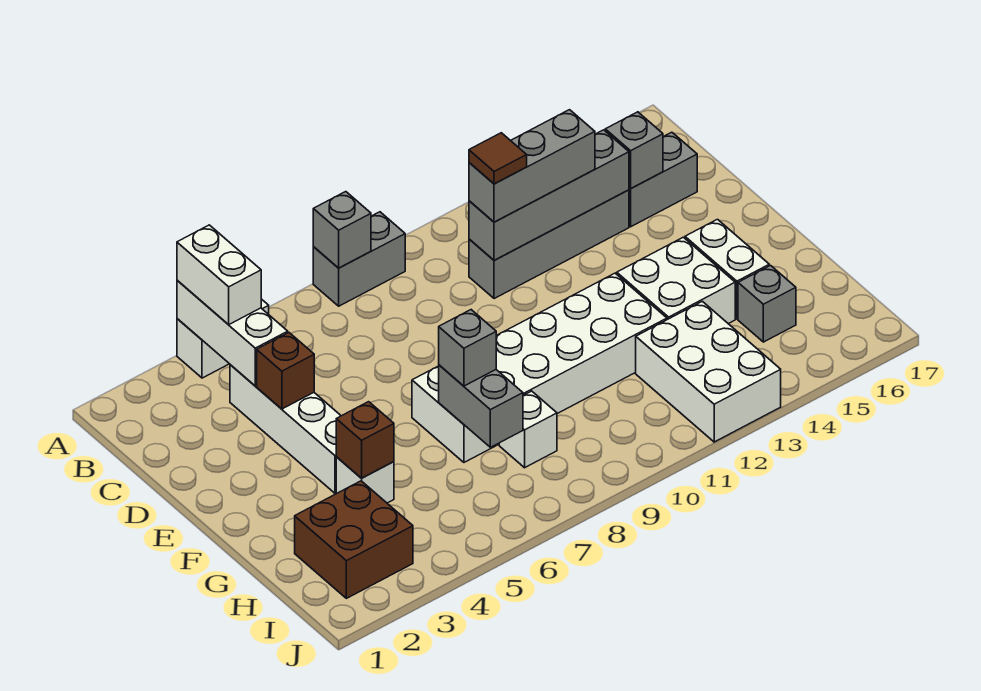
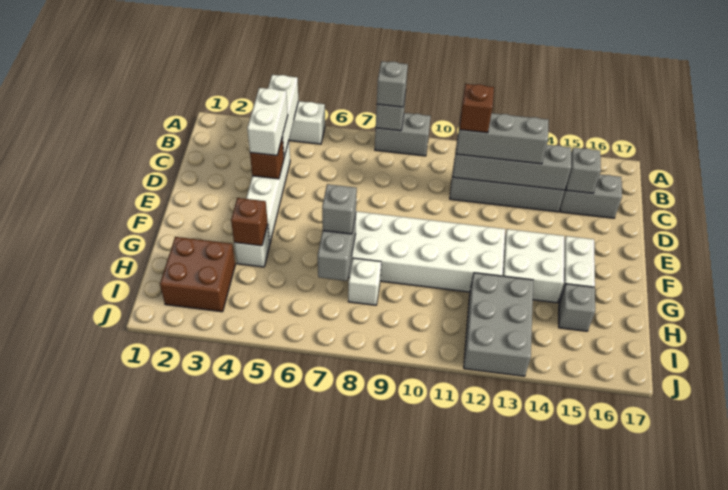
white brick A4:B4 level 3 -> white brick C4:D4 level 3
none -> grey brick A8 level 3
brown tile C11 level 4 -> brown brick C11 level 4
white brick H12:J13 level 1 -> grey brick H12:J13 level 1

